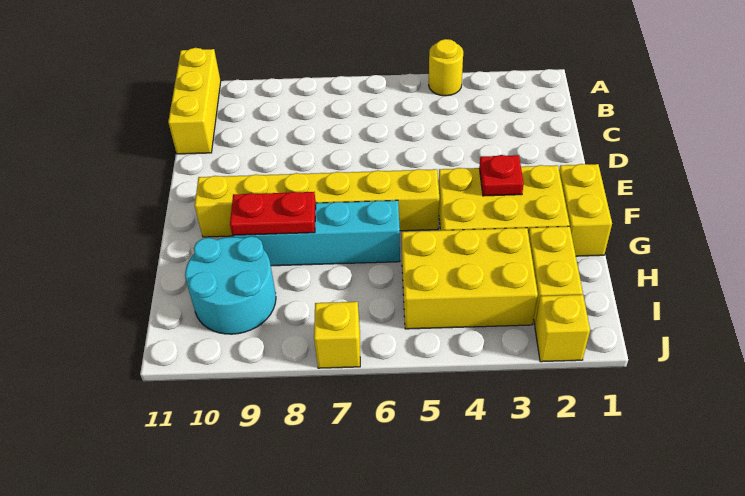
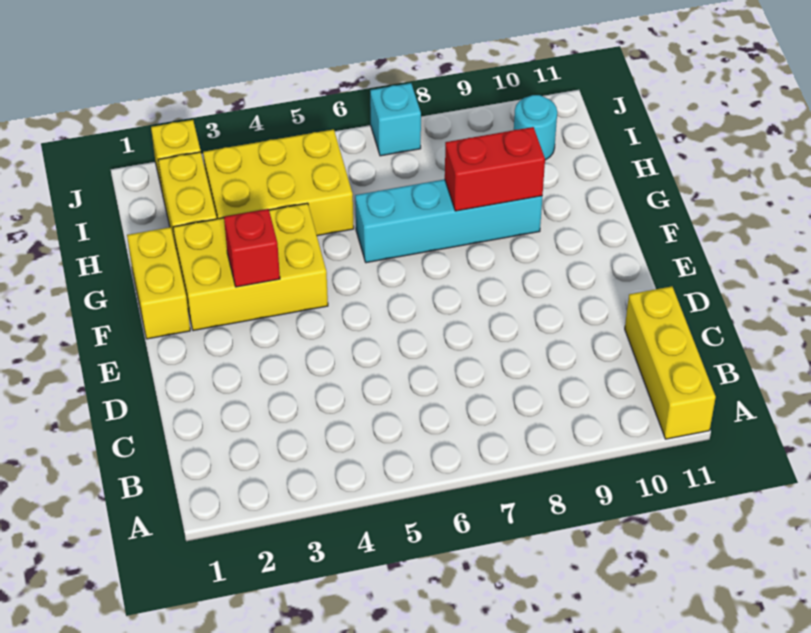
yellow round brick A4 level 1 -> none
red plate F3 level 2 -> red brick F3 level 2
yellow brick F5:F10 level 1 -> none
red plate G8:G9 level 2 -> red brick G8:G9 level 2
cyan round brick H9:I10 level 1 -> cyan round brick I10 level 1
yellow brick J7 level 1 -> cyan brick J7 level 1

